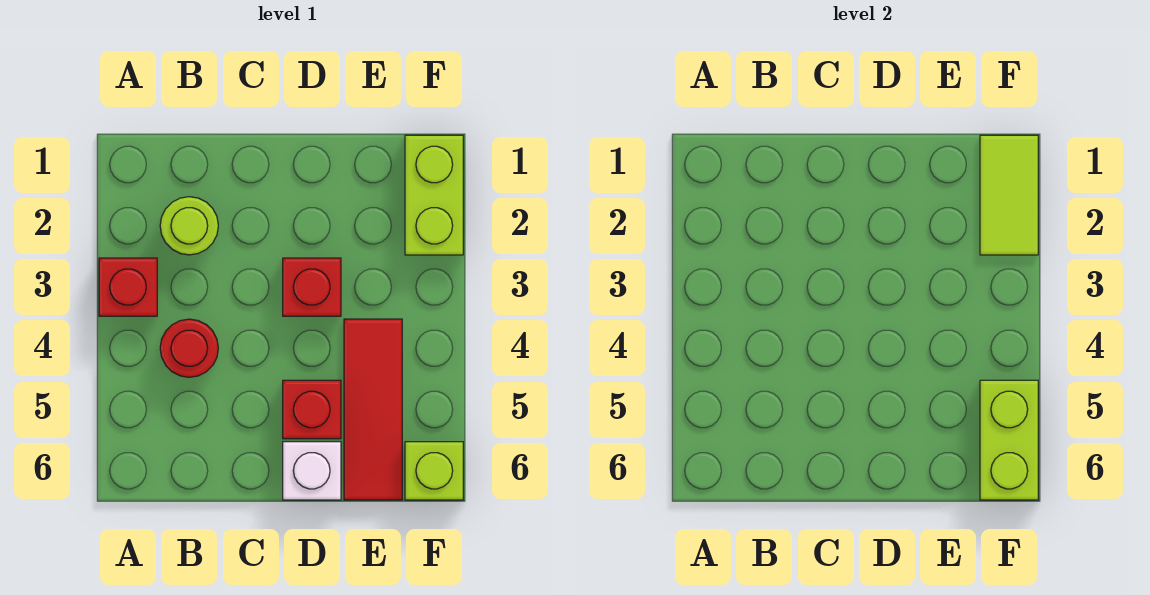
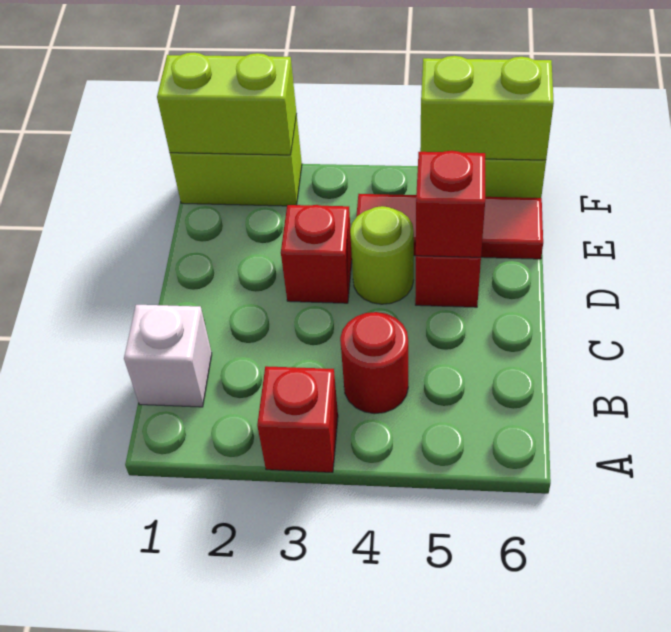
lime round brick B2 level 1 -> lime round brick D4 level 1
none -> red brick D5 level 2
white brick D6 level 1 -> white brick B1 level 1
lime tile F1:F2 level 2 -> lime brick F1:F2 level 2

